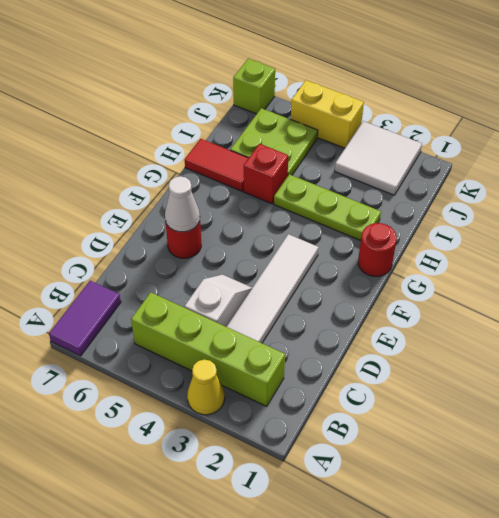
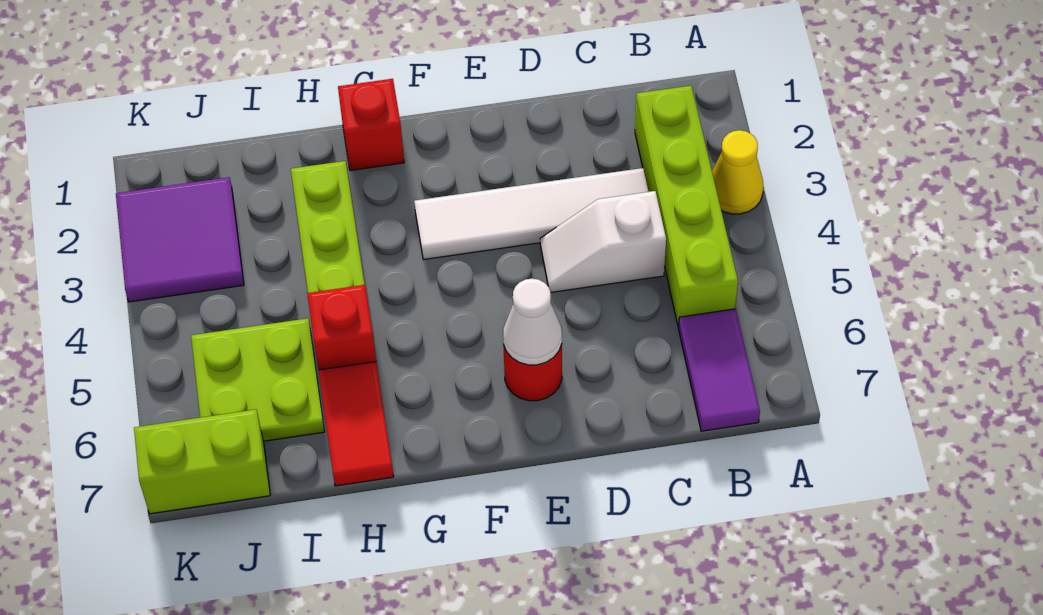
purple tile A7:B7 level 1 -> purple tile B6:B7 level 1
red round brick G1 level 1 -> red brick G1 level 1
white tile J2:K3 level 1 -> purple tile J2:K3 level 1
yellow brick K4:K5 level 1 -> none
lime brick K7 level 1 -> lime brick J7:K7 level 1

